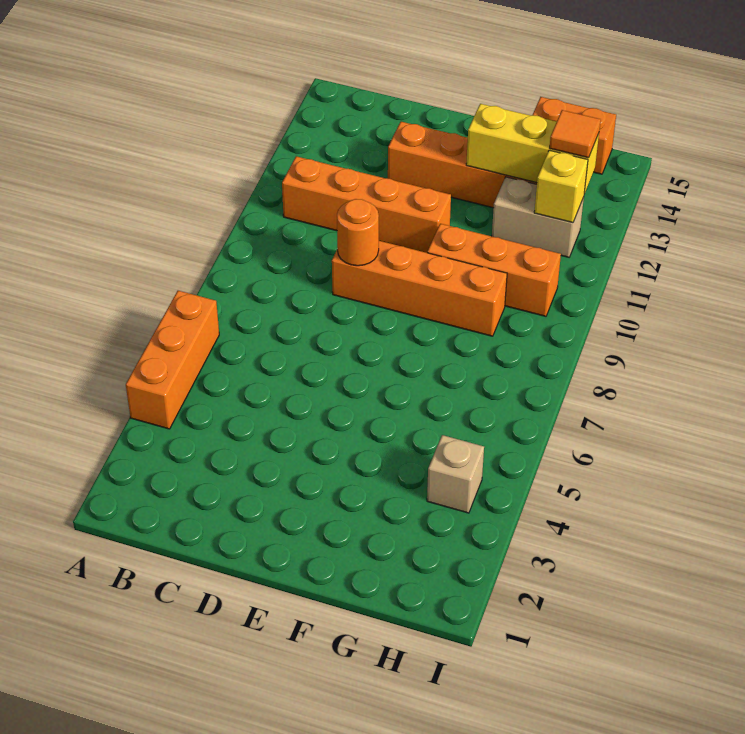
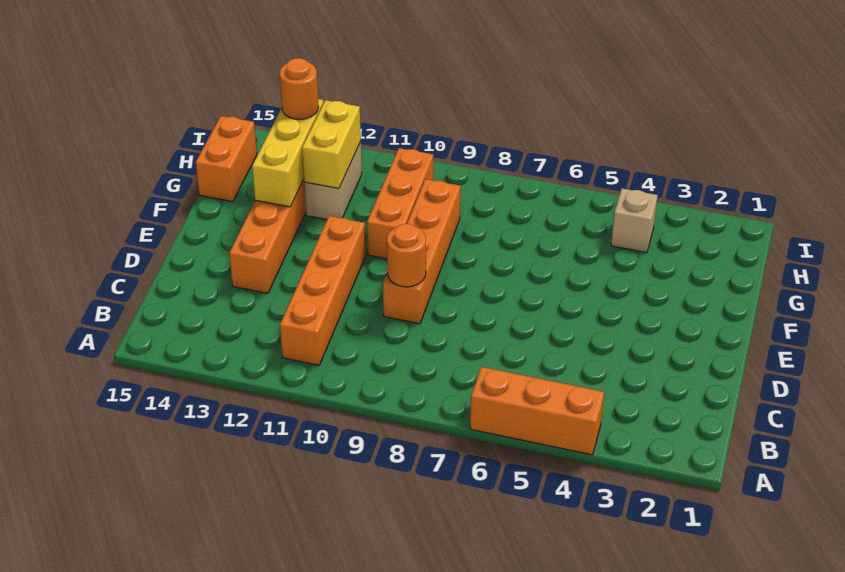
yellow brick H12 level 2 -> yellow brick G12:H12 level 2
orange tile H13 level 3 -> orange round brick H13 level 3

